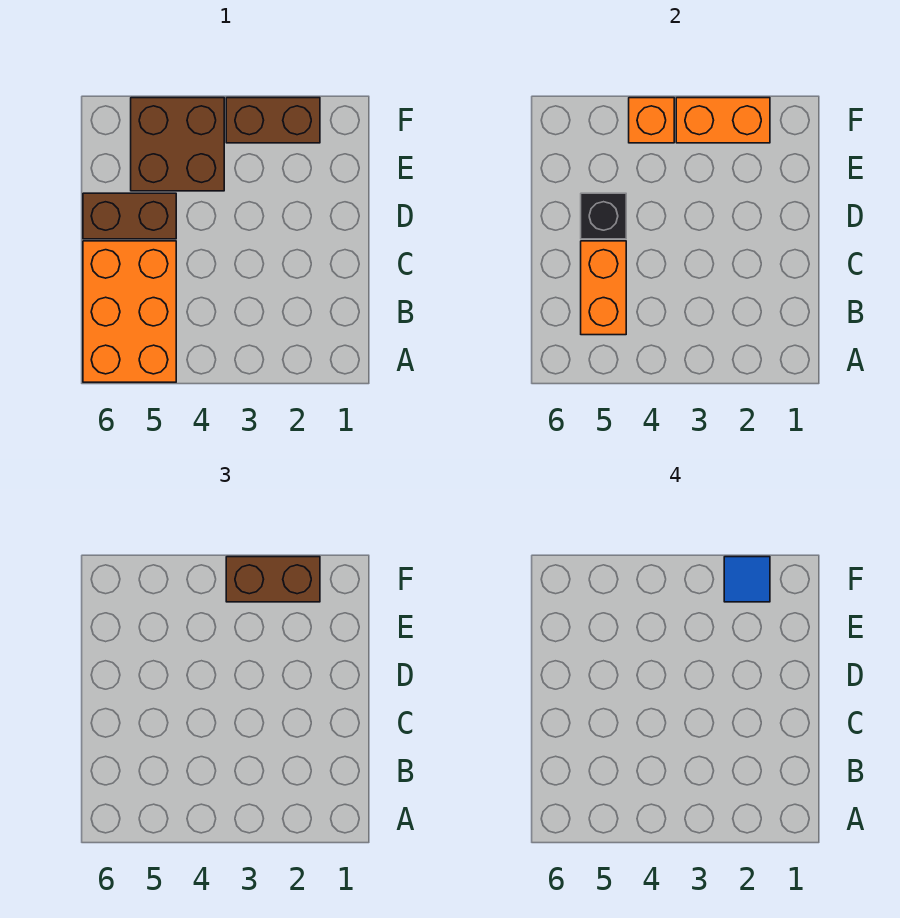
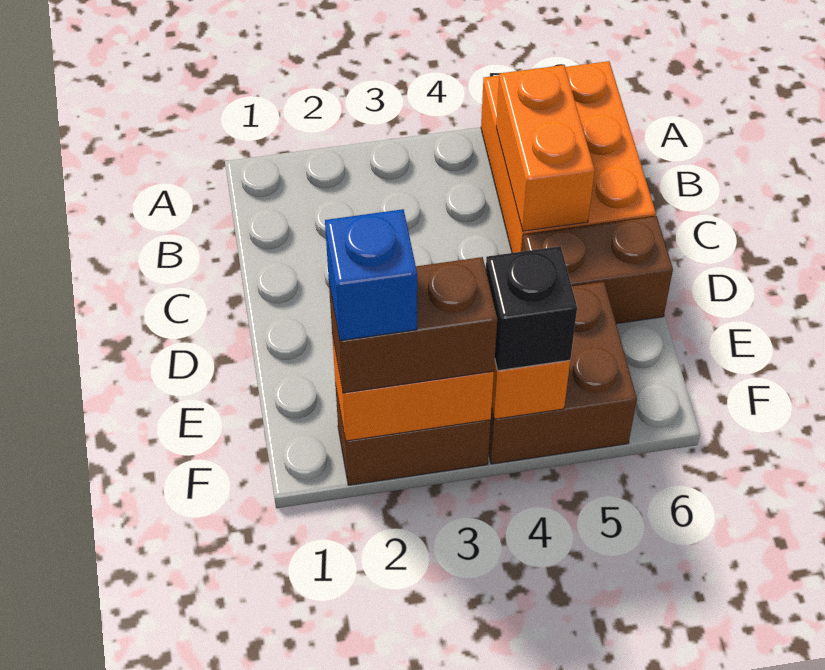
black brick D5 level 2 -> black brick F4 level 3
blue tile F2 level 4 -> blue brick F2 level 4

